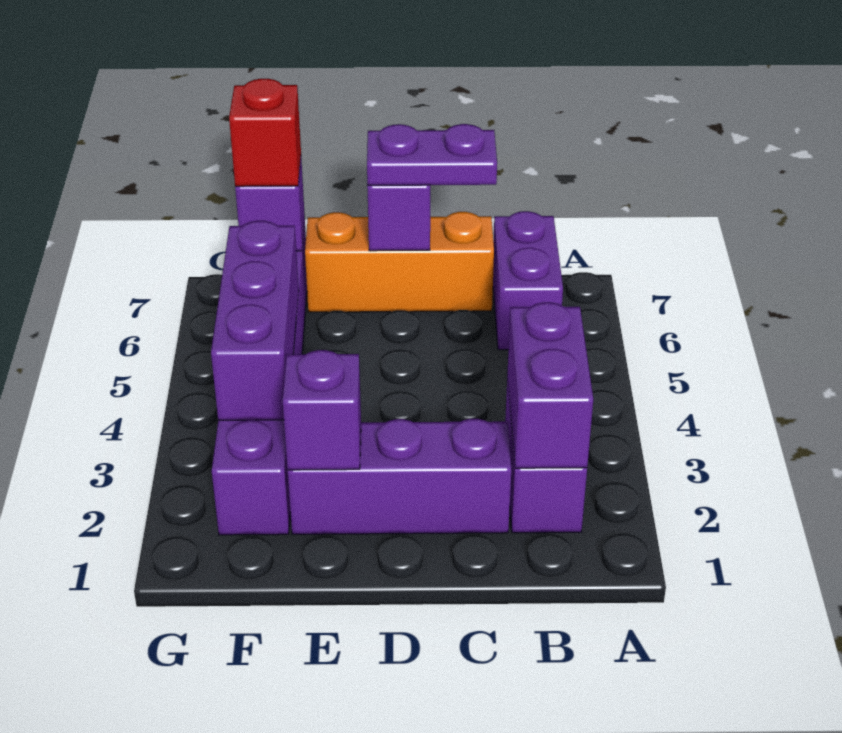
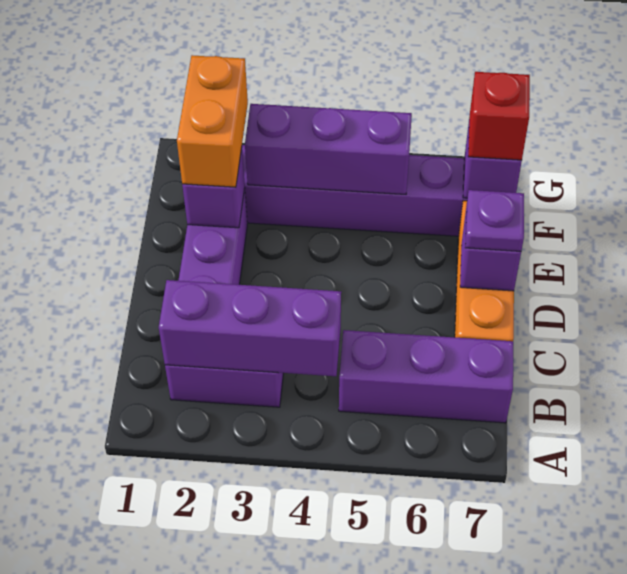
purple brick B2:B3 level 2 -> purple brick B2:B4 level 2
purple brick B6:B7 level 1 -> purple brick B5:B7 level 1
purple plate C7:D7 level 3 -> purple plate D7 level 3
none -> orange brick E2:F2 level 3

